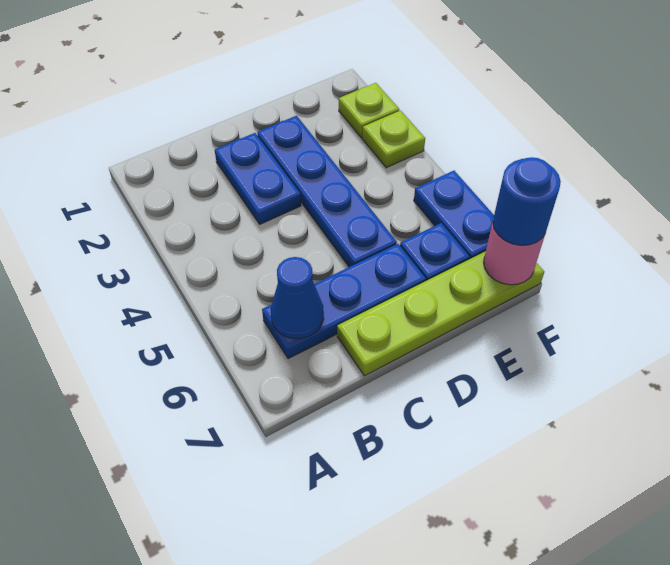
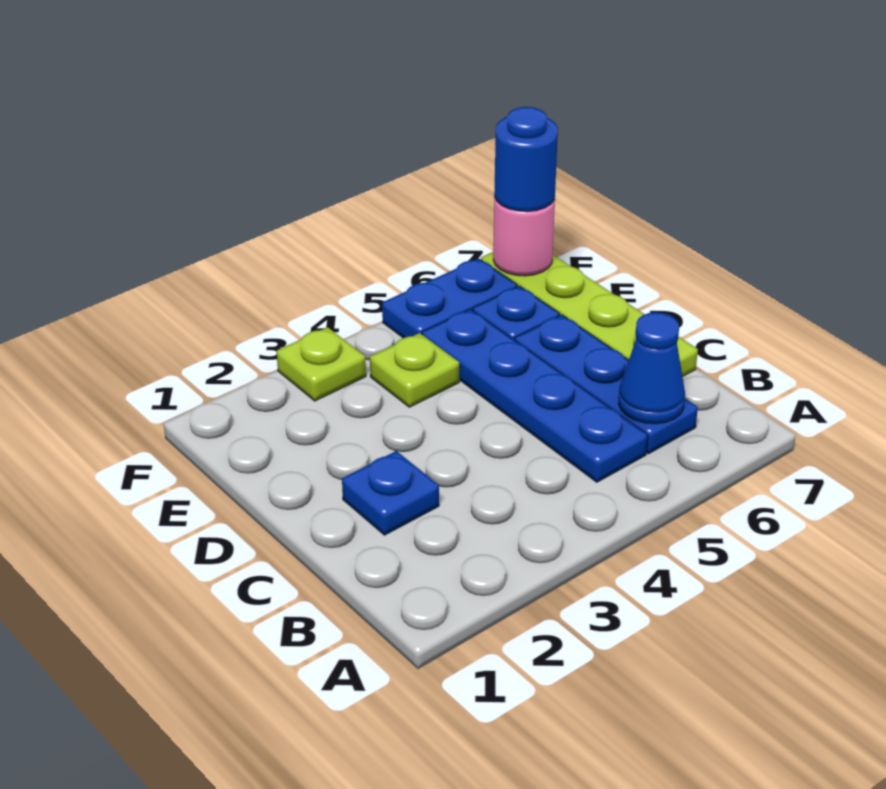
blue plate C2:C3 level 1 -> blue plate C2 level 1
blue plate D2:D5 level 1 -> blue plate B5:E5 level 1
lime plate F2 level 1 -> lime plate E4 level 1

